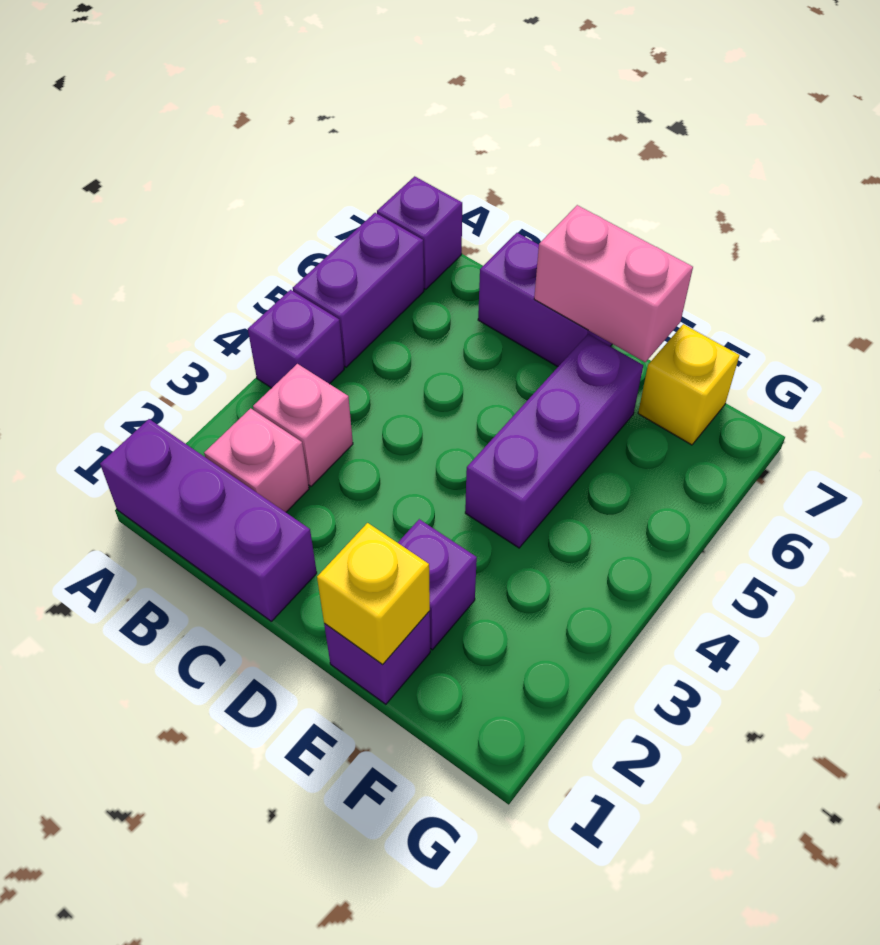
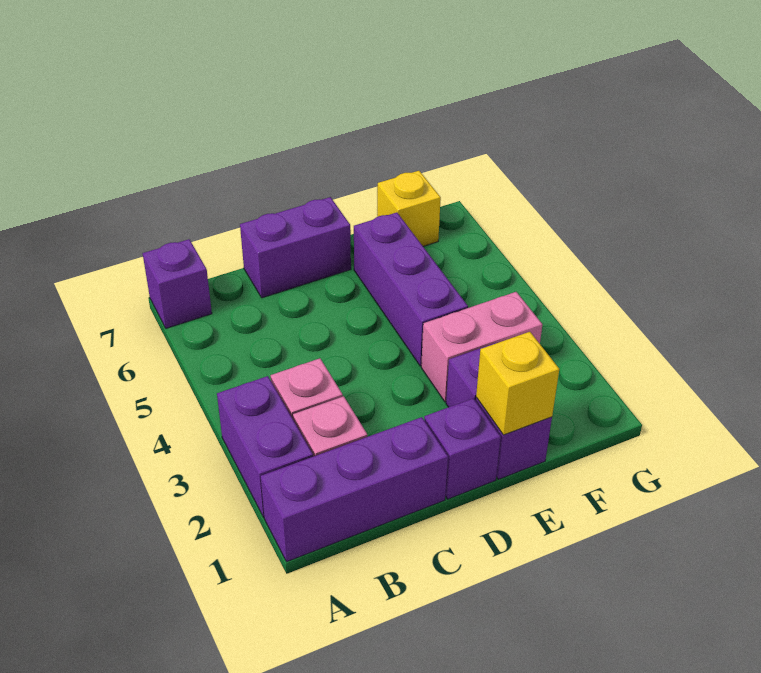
purple brick A4 level 1 -> purple brick D1 level 1
purple brick A5:A6 level 1 -> purple brick A2:A3 level 1
pink brick D7:E7 level 2 -> pink brick E3:F3 level 1

